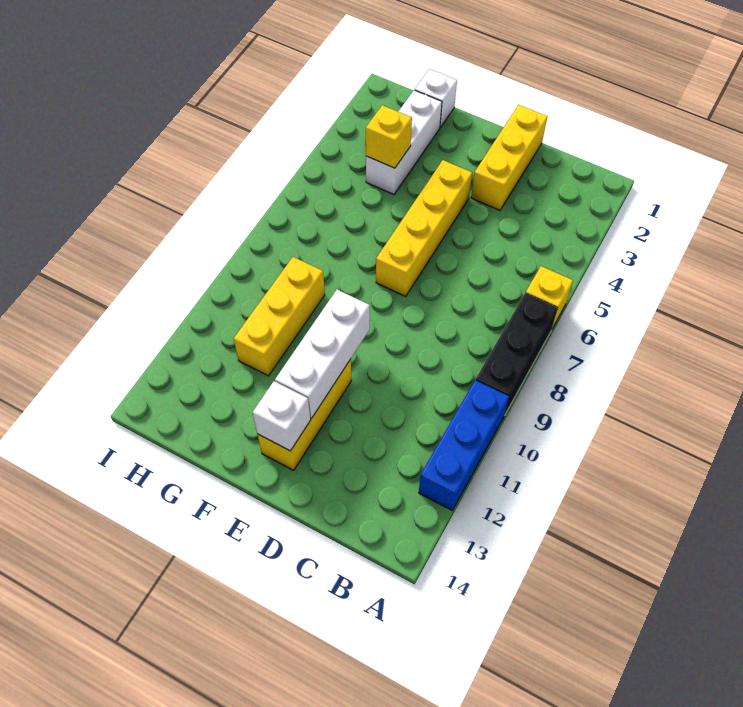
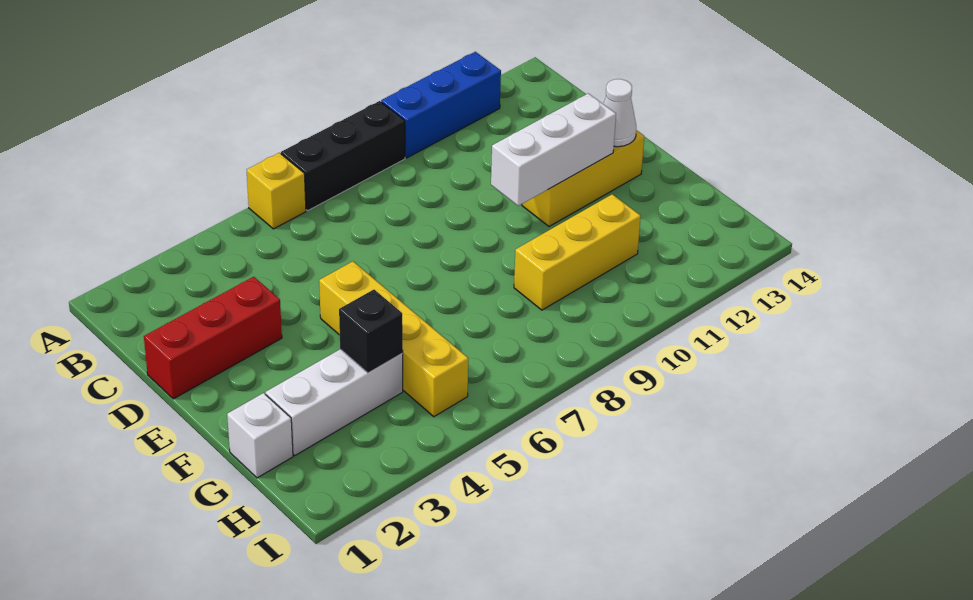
yellow brick D1:D3 level 1 -> red brick D1:D3 level 1
yellow brick E4:E7 level 1 -> yellow brick E5:H5 level 1
white brick E13 level 2 -> white cone E13 level 2
yellow brick G4 level 2 -> black brick G4 level 2

